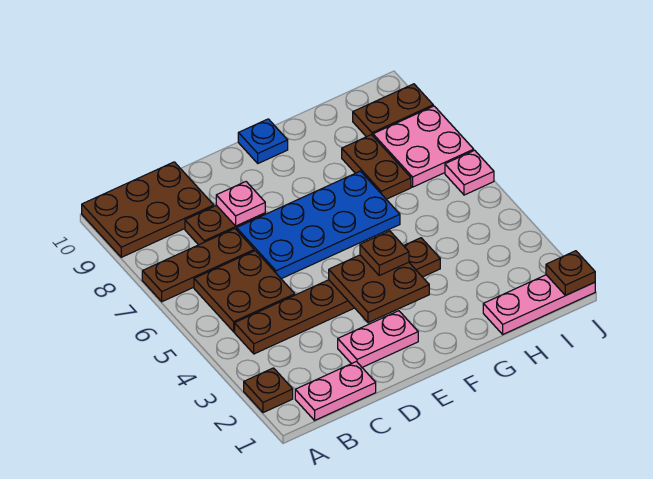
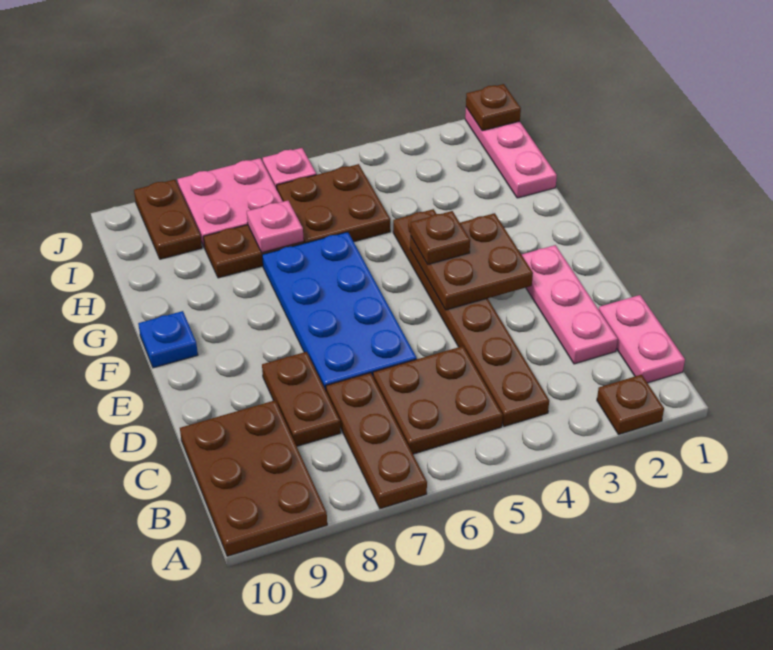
pink plate D2:E2 level 1 -> pink plate C2:E2 level 1
pink plate D8 level 2 -> pink plate H7 level 2
none -> brown plate H5:I6 level 1

